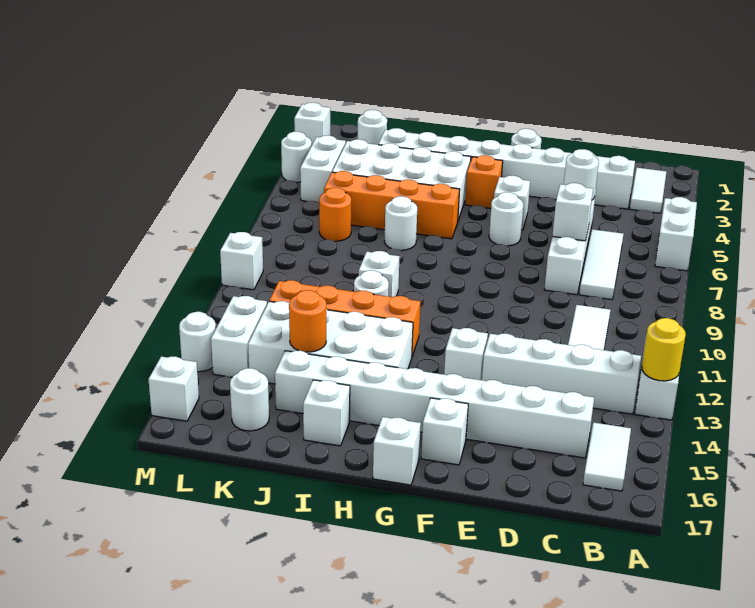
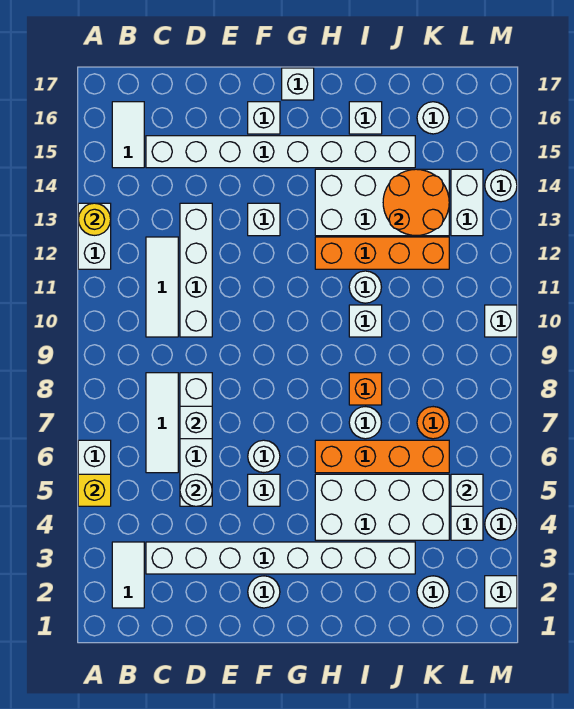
none -> yellow brick A5 level 2
white brick B13:E13 level 1 -> white brick D10:D13 level 1
orange brick G4 level 1 -> orange brick I8 level 1
orange round brick J14 level 2 -> orange round brick J13:K14 level 2
white brick M16 level 1 -> white brick L5 level 2

